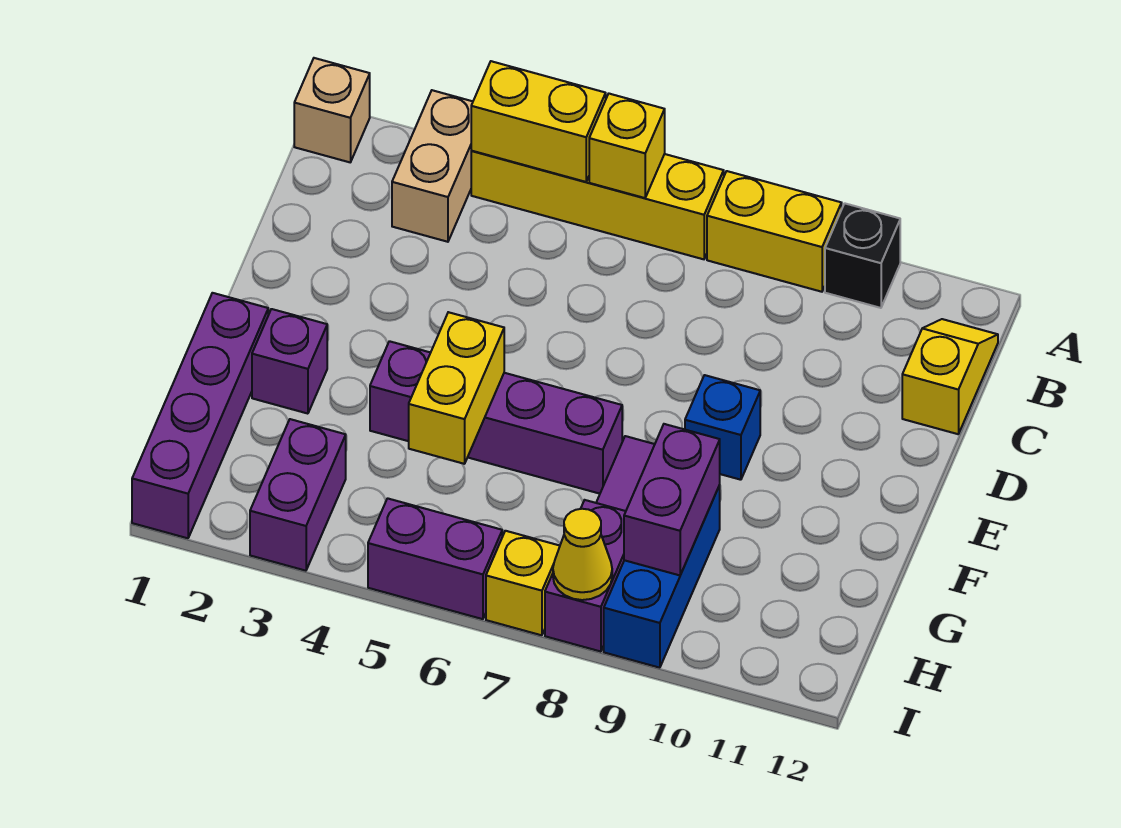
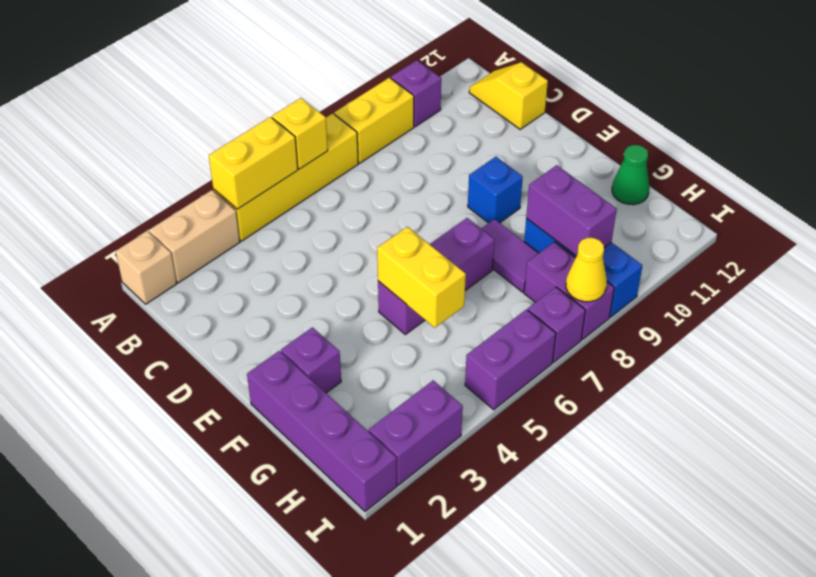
tan brick A3:B3 level 1 -> tan brick A2:A3 level 1
black brick A10 level 1 -> purple brick A10 level 1
purple brick F4:F7 level 1 -> purple brick F5:F7 level 1
none -> green cone G12 level 1
purple brick H3:I3 level 1 -> purple brick I2:I3 level 1
yellow brick I7 level 1 -> purple brick I7 level 1

